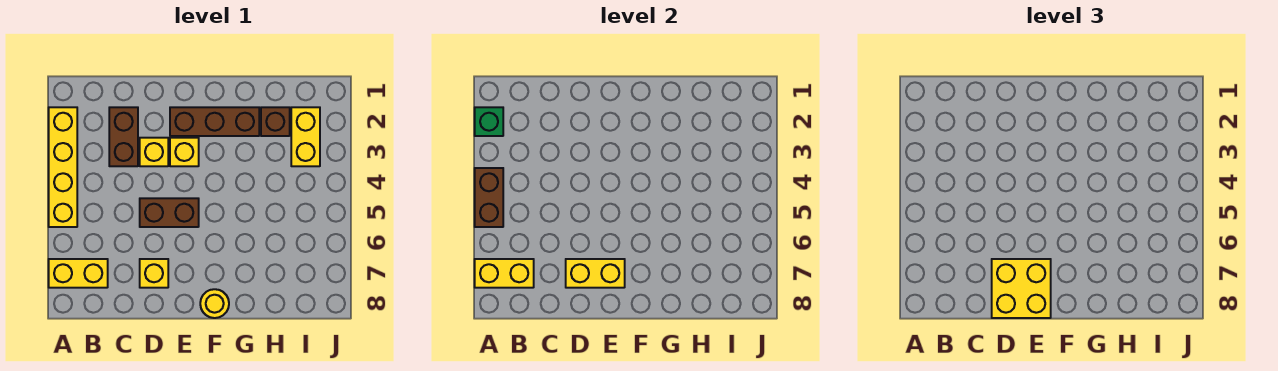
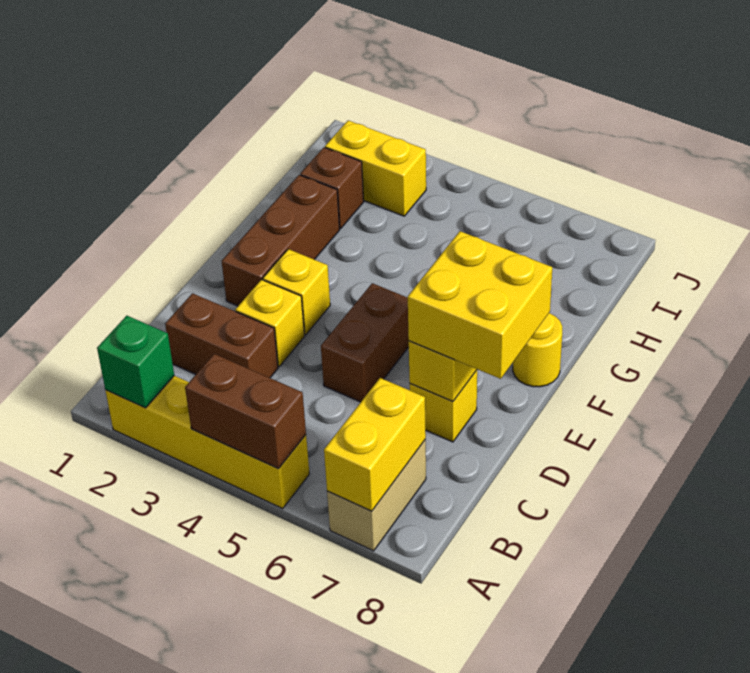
yellow brick A7:B7 level 1 -> tan brick A7:B7 level 1

